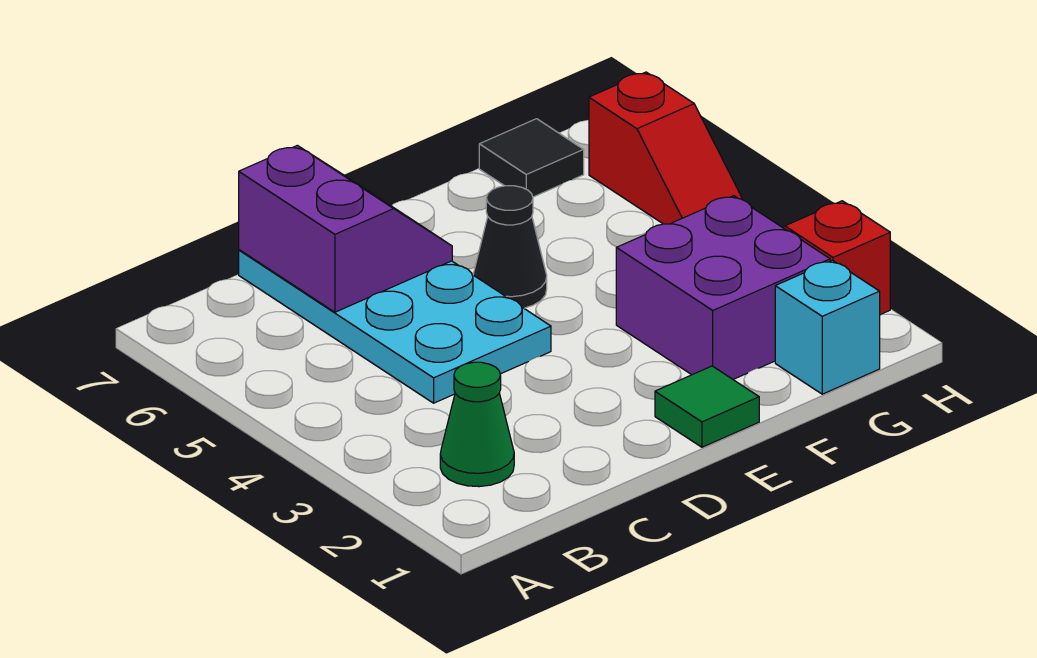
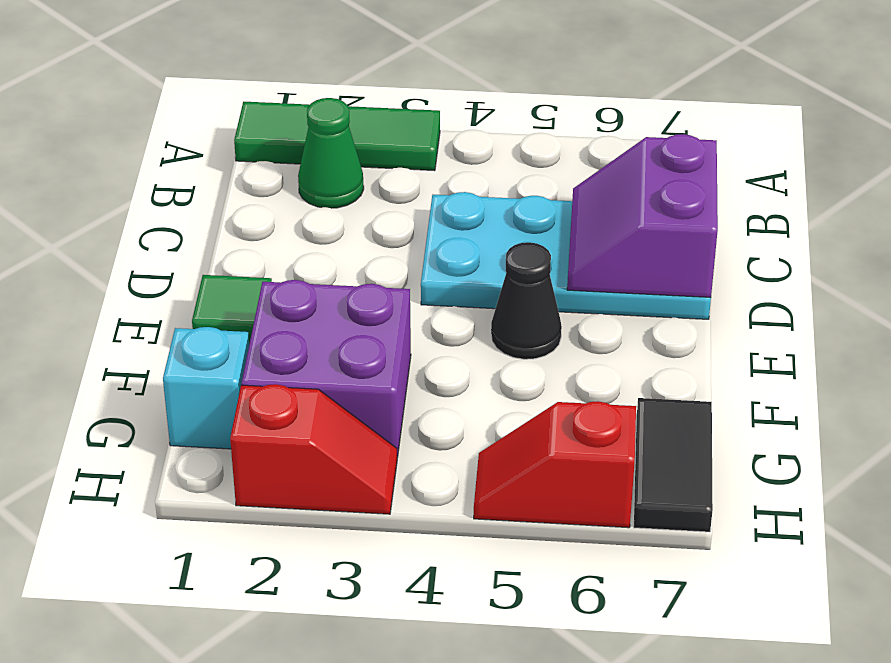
none -> green tile A1:A3 level 1
purple slope C6:D7 level 2 top C -> purple slope C6:D7 level 2 top 7
black tile G7 level 1 -> black tile G7:H7 level 1

